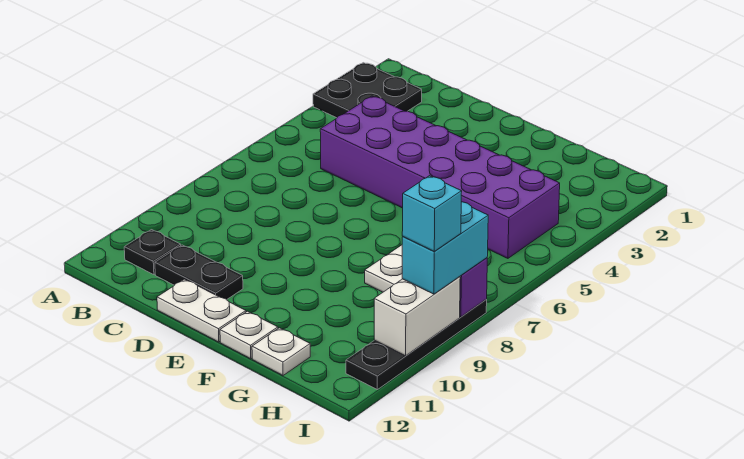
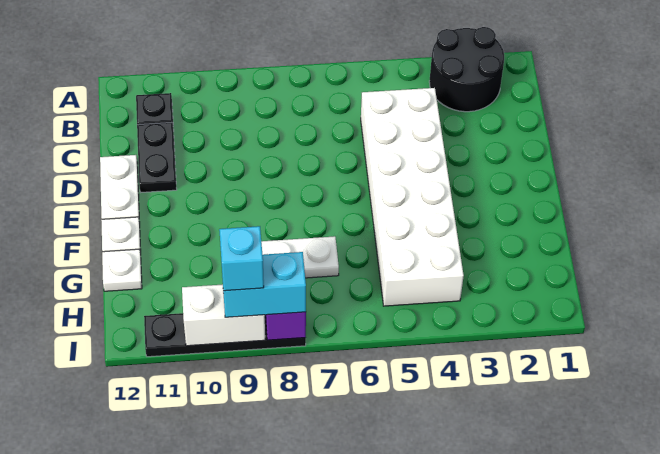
black plate A2:B3 level 1 -> black round brick A2:B3 level 1
purple brick C4:H5 level 1 -> white brick C4:H5 level 1

